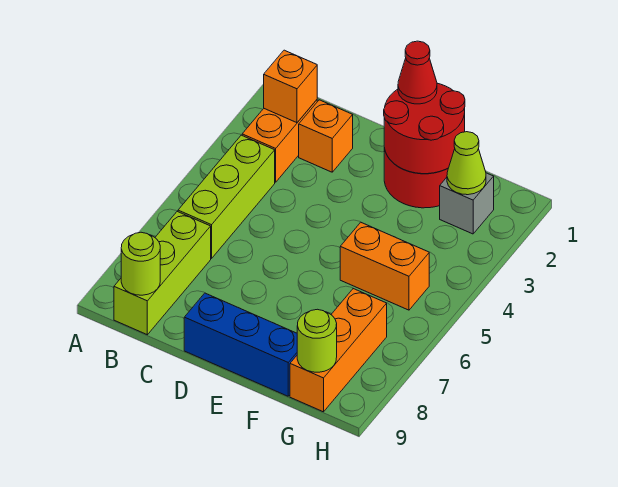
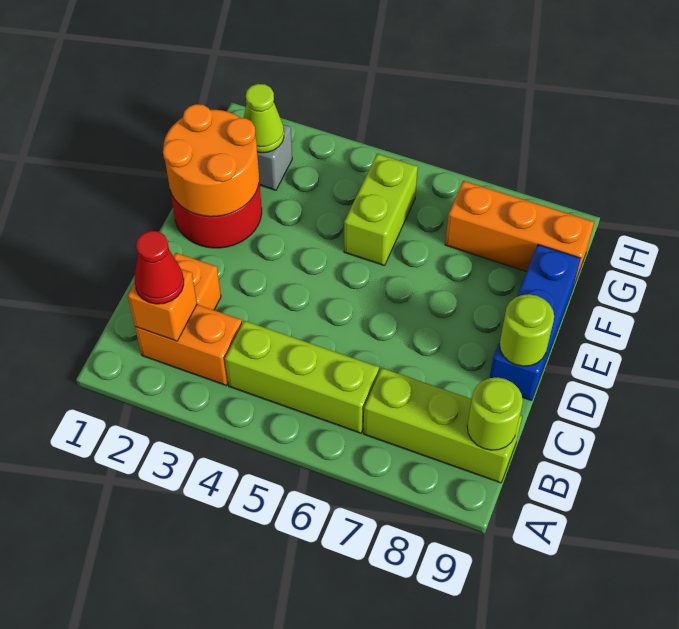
red round brick E1:F2 level 2 -> orange round brick E1:F2 level 2
red cone E1 level 3 -> red cone B2 level 3
orange brick F5:G5 level 1 -> lime brick F5:G5 level 1
lime round brick G9 level 2 -> lime round brick D9 level 2

